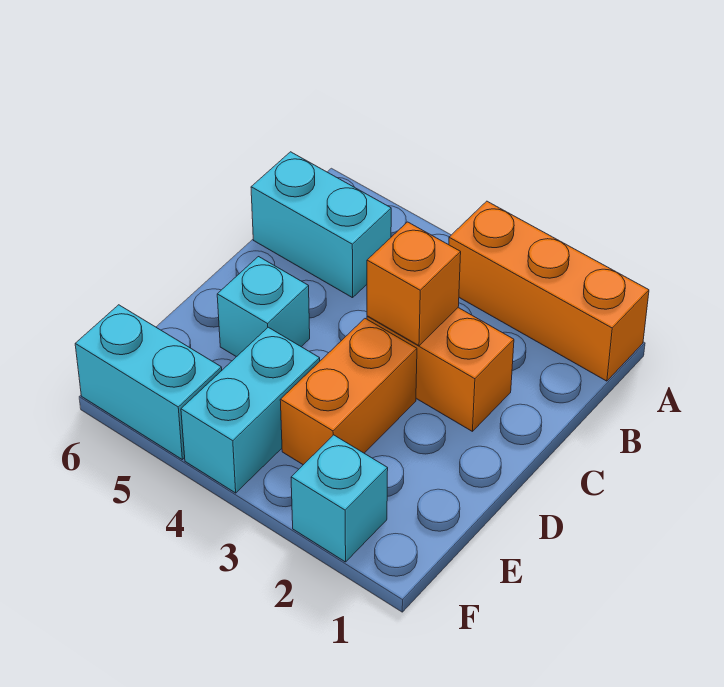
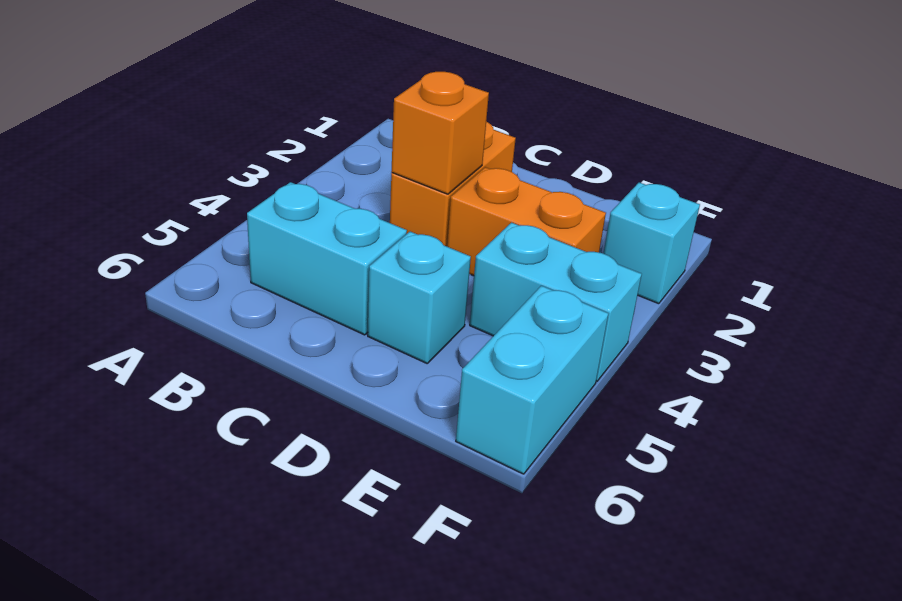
orange brick A1:A3 level 1 -> none
cyan brick B5:B6 level 1 -> cyan brick B5:C5 level 1

